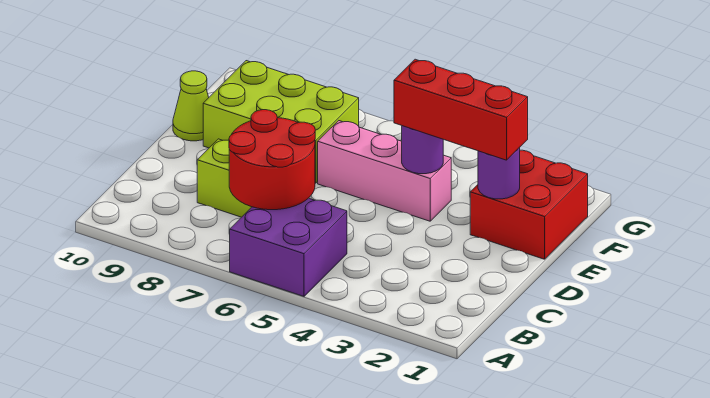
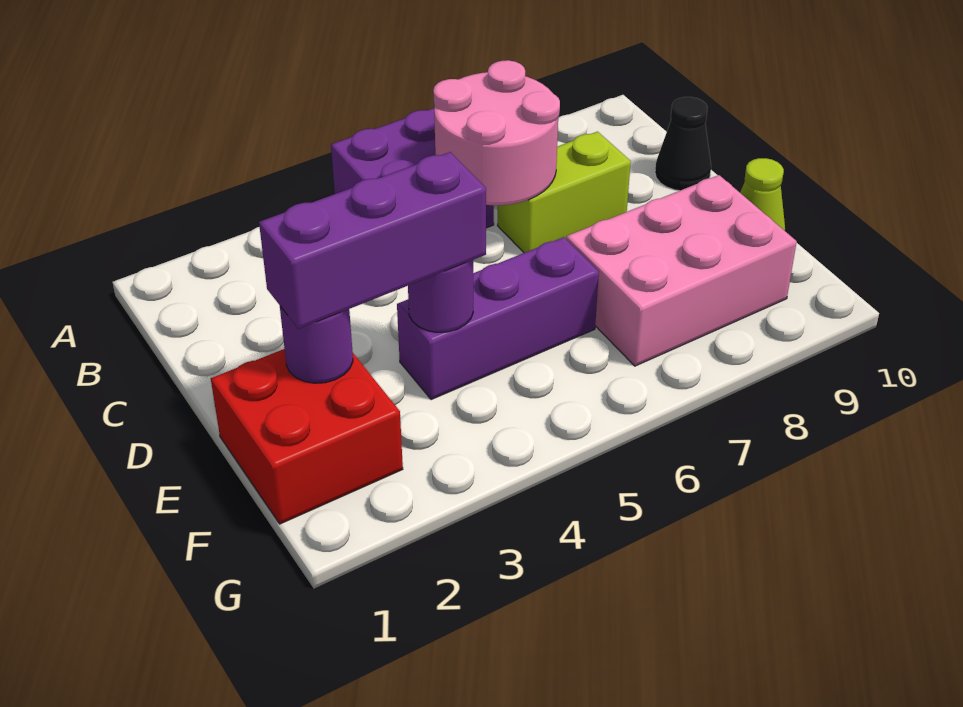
red round brick B6:C7 level 2 -> pink round brick B6:C7 level 2
none -> black cone C10 level 1
red brick E2:E4 level 3 -> purple brick E2:E4 level 3
pink brick E4:E6 level 1 -> purple brick E4:E6 level 1
lime brick E7:F9 level 1 -> pink brick E7:F9 level 1

